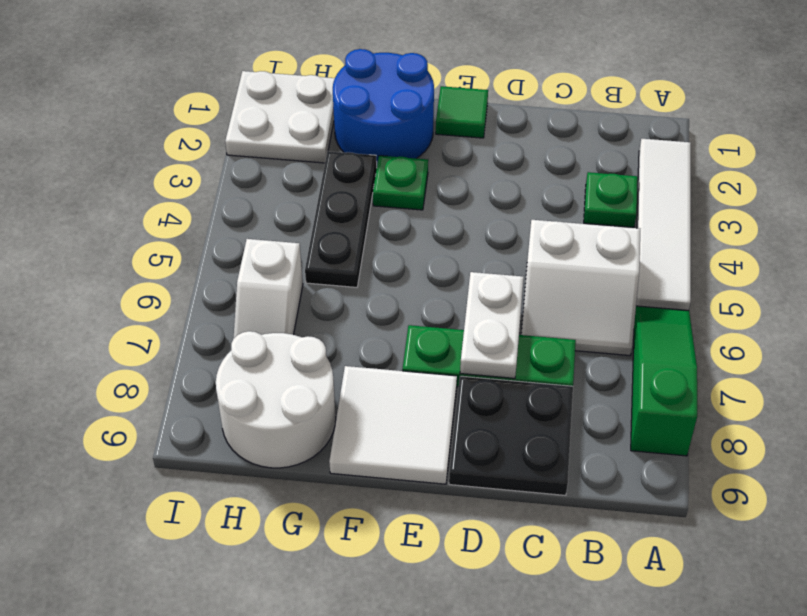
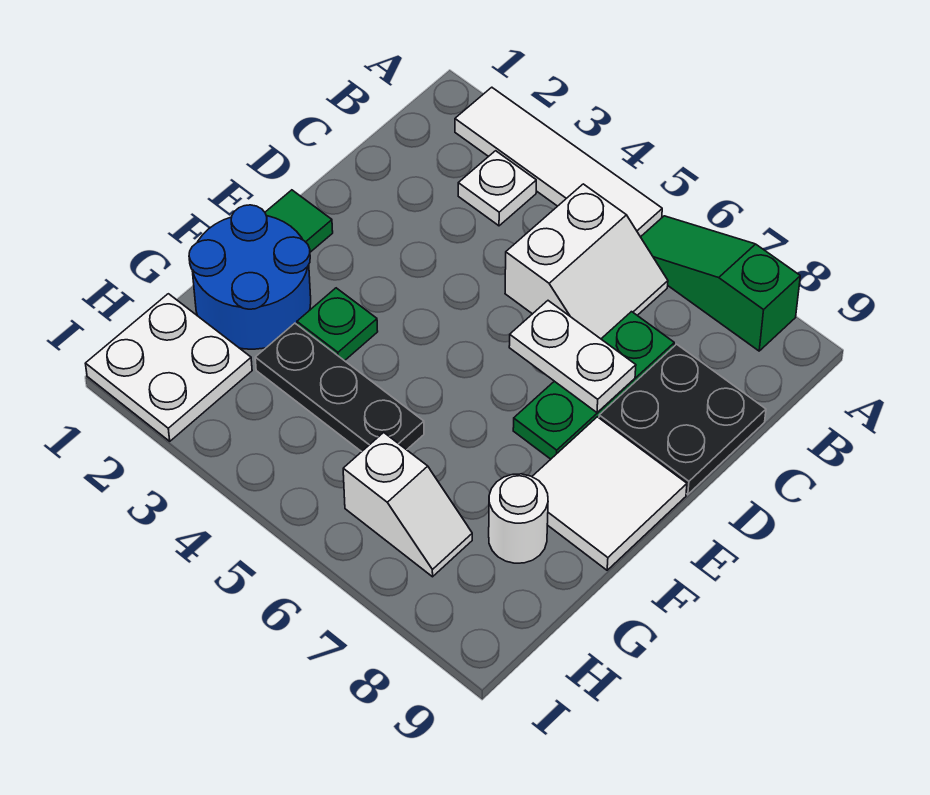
green plate B3 level 1 -> white plate B3 level 1
white round brick G8:H9 level 1 -> white round brick G8 level 1

